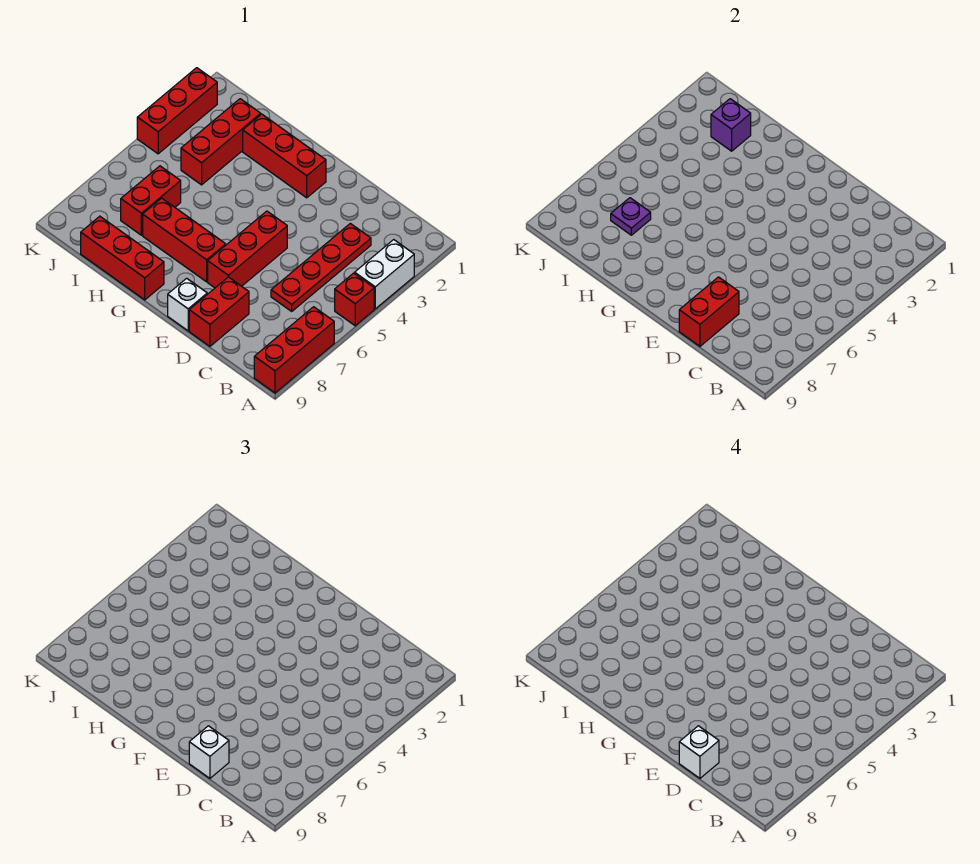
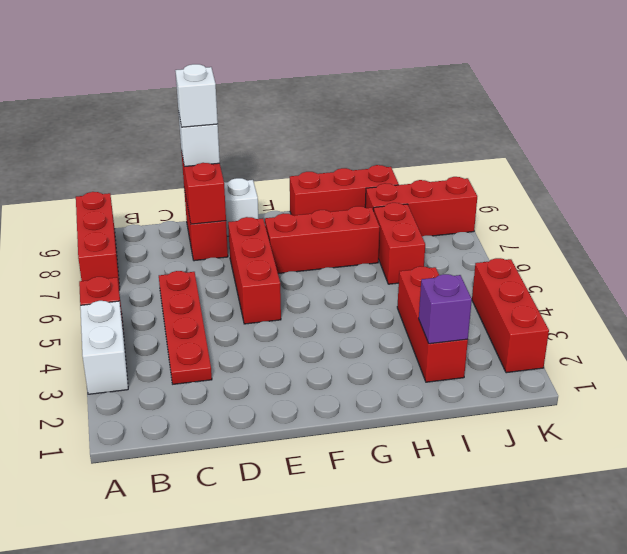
red brick F2:H2 level 1 -> red brick I8:K8 level 1
purple plate I7 level 2 -> none

